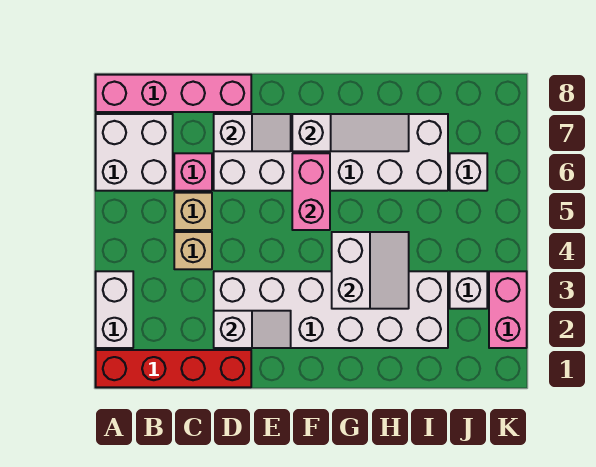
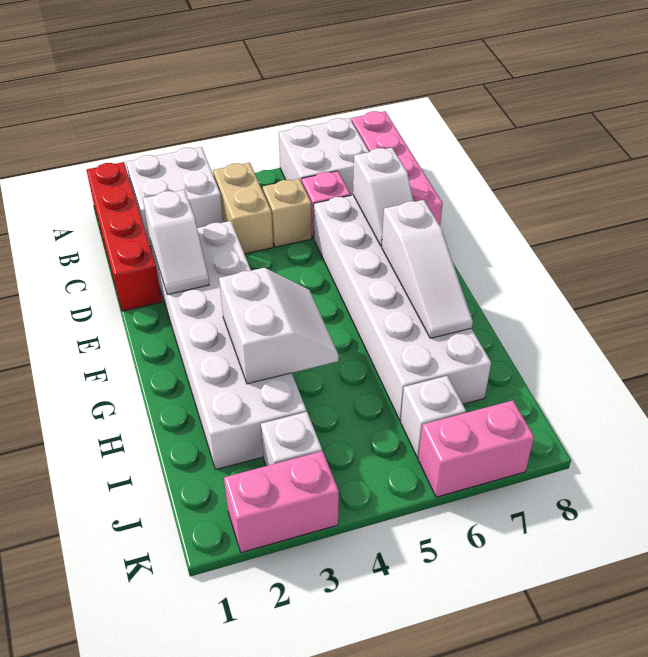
white brick A2:A3 level 1 -> white brick A2:B3 level 1
tan brick C4 level 1 -> tan brick B4:C4 level 1
pink brick F5:F6 level 2 -> pink brick K6:K7 level 1
white slope G3:H4 level 2 top G -> white slope G3:H4 level 2 top 3

